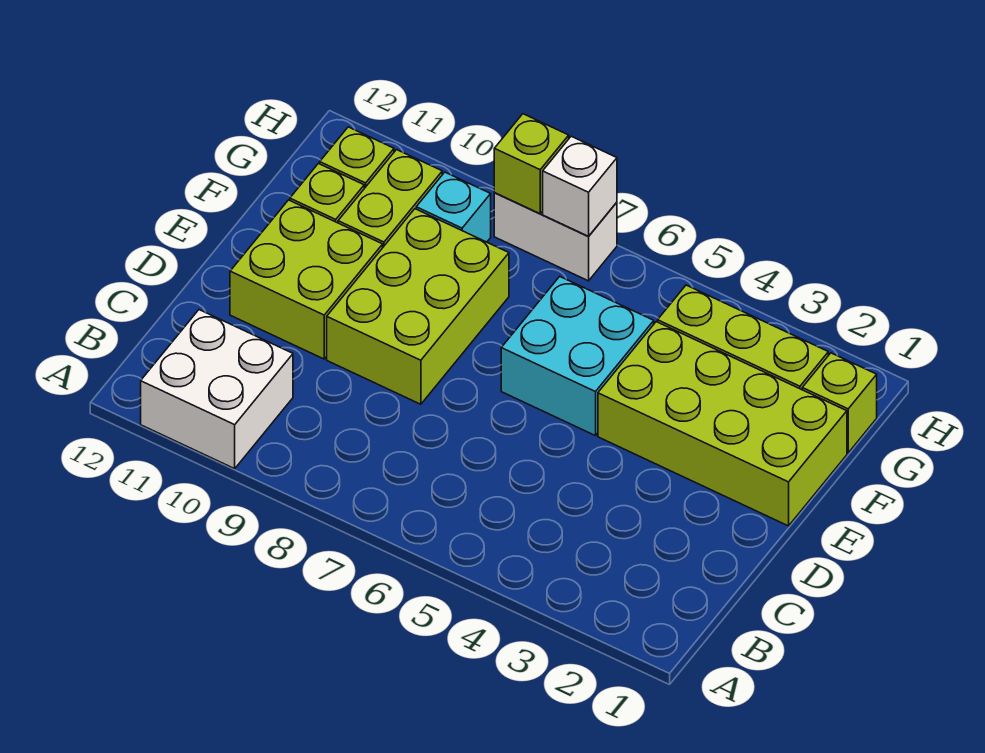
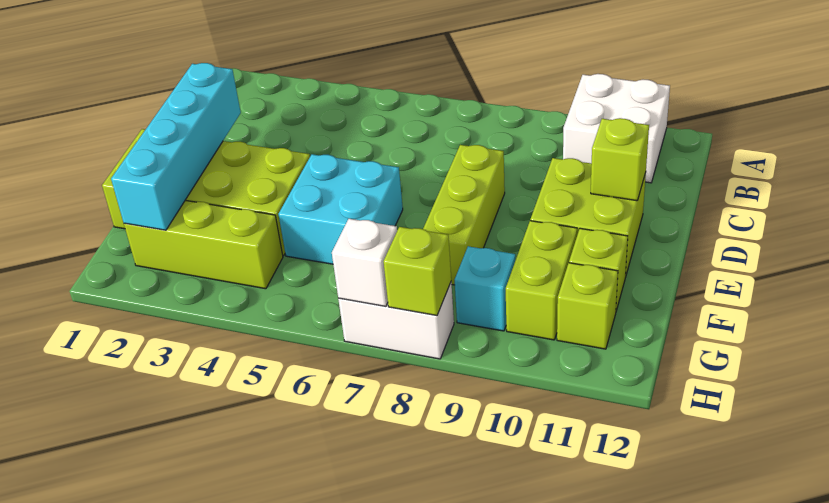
none -> cyan brick D2:G2 level 2
lime brick D8:F9 level 1 -> lime brick D8:F8 level 1
lime brick G1 level 1 -> lime brick D11 level 2

